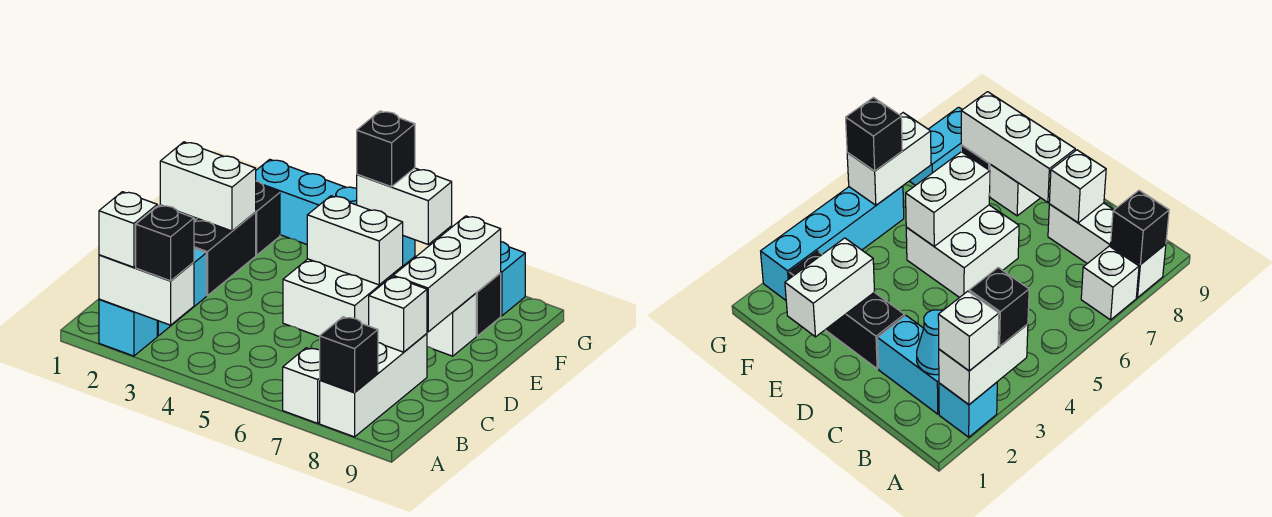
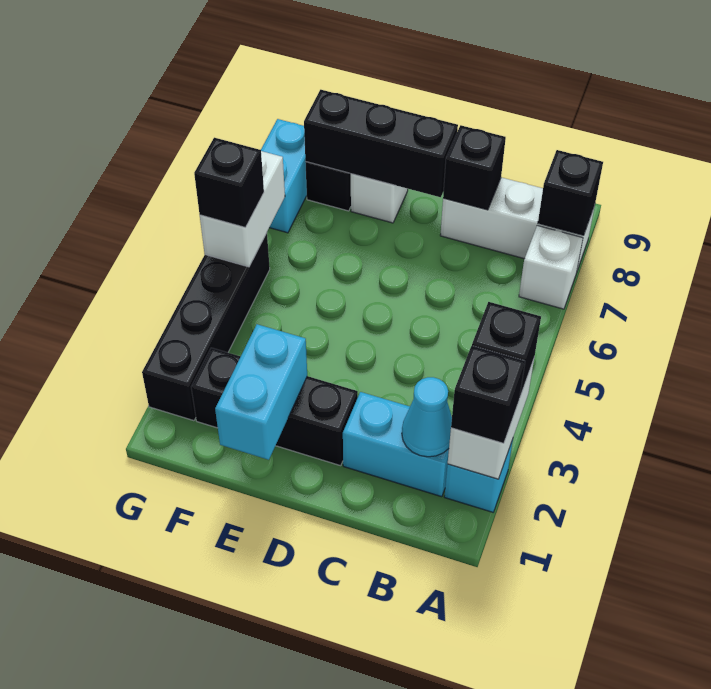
white brick A2 level 3 -> black brick A2 level 3
white brick C8 level 2 -> black brick C8 level 2
white brick D5:E6 level 1 -> none
white brick D8:F8 level 2 -> black brick D8:F8 level 2
white brick E1:E2 level 2 -> cyan brick E1:E2 level 2
white brick E5:E6 level 2 -> none
cyan brick G2:G5 level 1 -> black brick G2:G5 level 1

